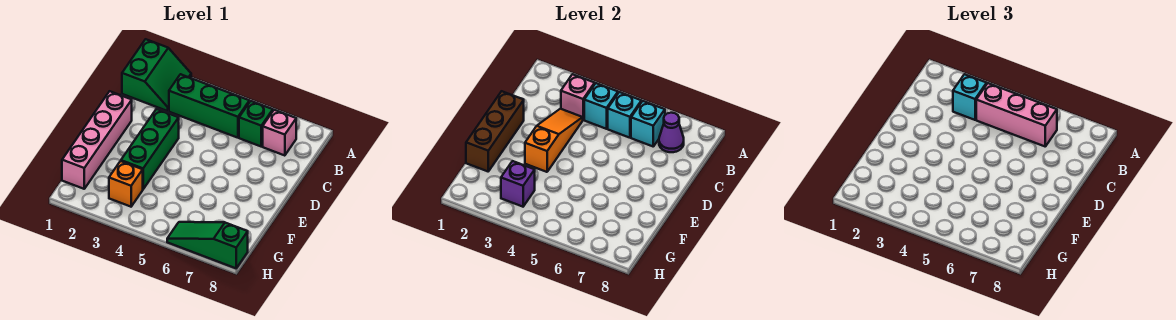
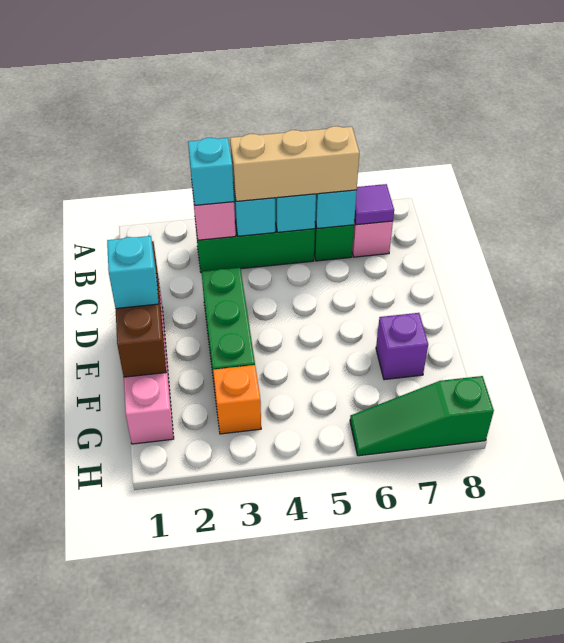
green slope A1:B2 level 1 top 1 -> none
pink brick B4:B6 level 3 -> tan brick B4:B6 level 3
purple cone B7 level 2 -> purple tile B7 level 2
orange slope C3:E3 level 2 top E -> none
none -> cyan brick E1 level 3
purple brick G3 level 2 -> purple brick F7 level 1

